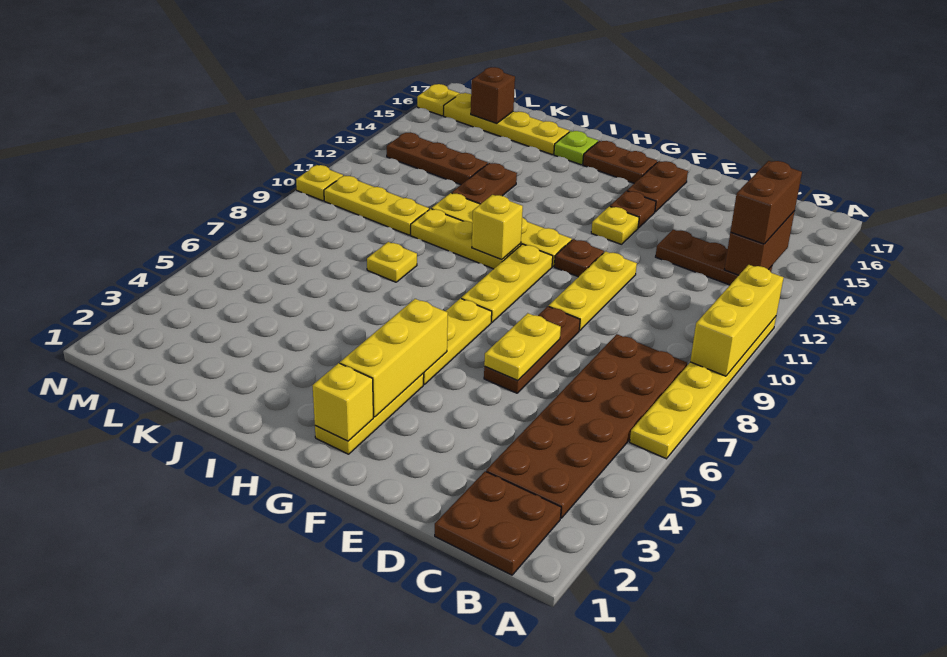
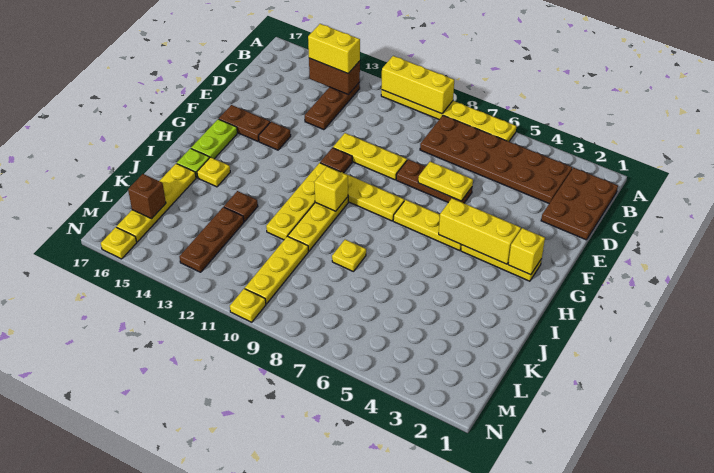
brown plate B1:C2 level 1 -> brown plate B1:D2 level 1
brown brick B13:B14 level 3 -> yellow brick B13:B14 level 3
yellow plate F13 level 1 -> yellow plate I15 level 1
brown plate G16:H16 level 1 -> lime plate G16:H16 level 1
brown plate J12:J13 level 1 -> brown plate J13 level 1

